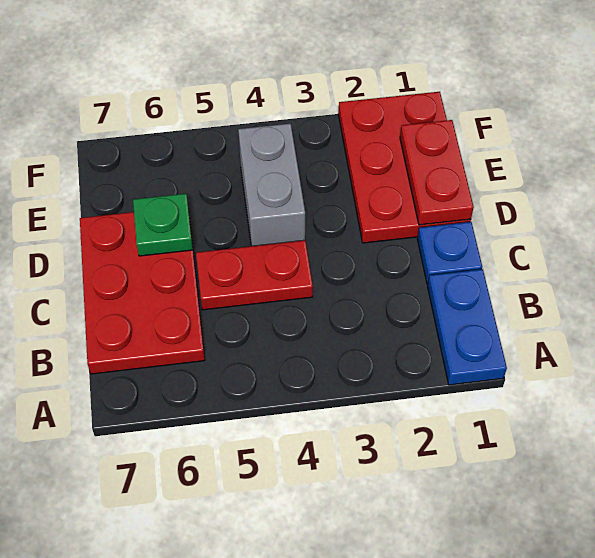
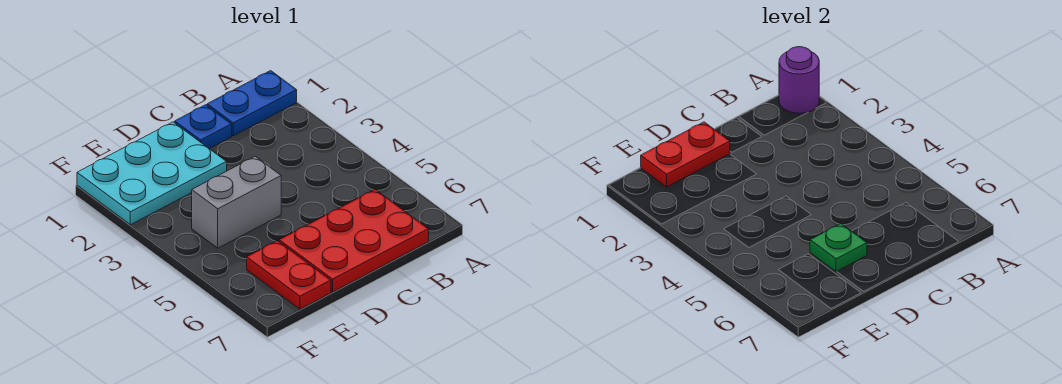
none -> purple round brick A1 level 2
red plate C4:C5 level 1 -> red plate E6:E7 level 1
red plate D1:F2 level 1 -> cyan plate D1:F2 level 1

